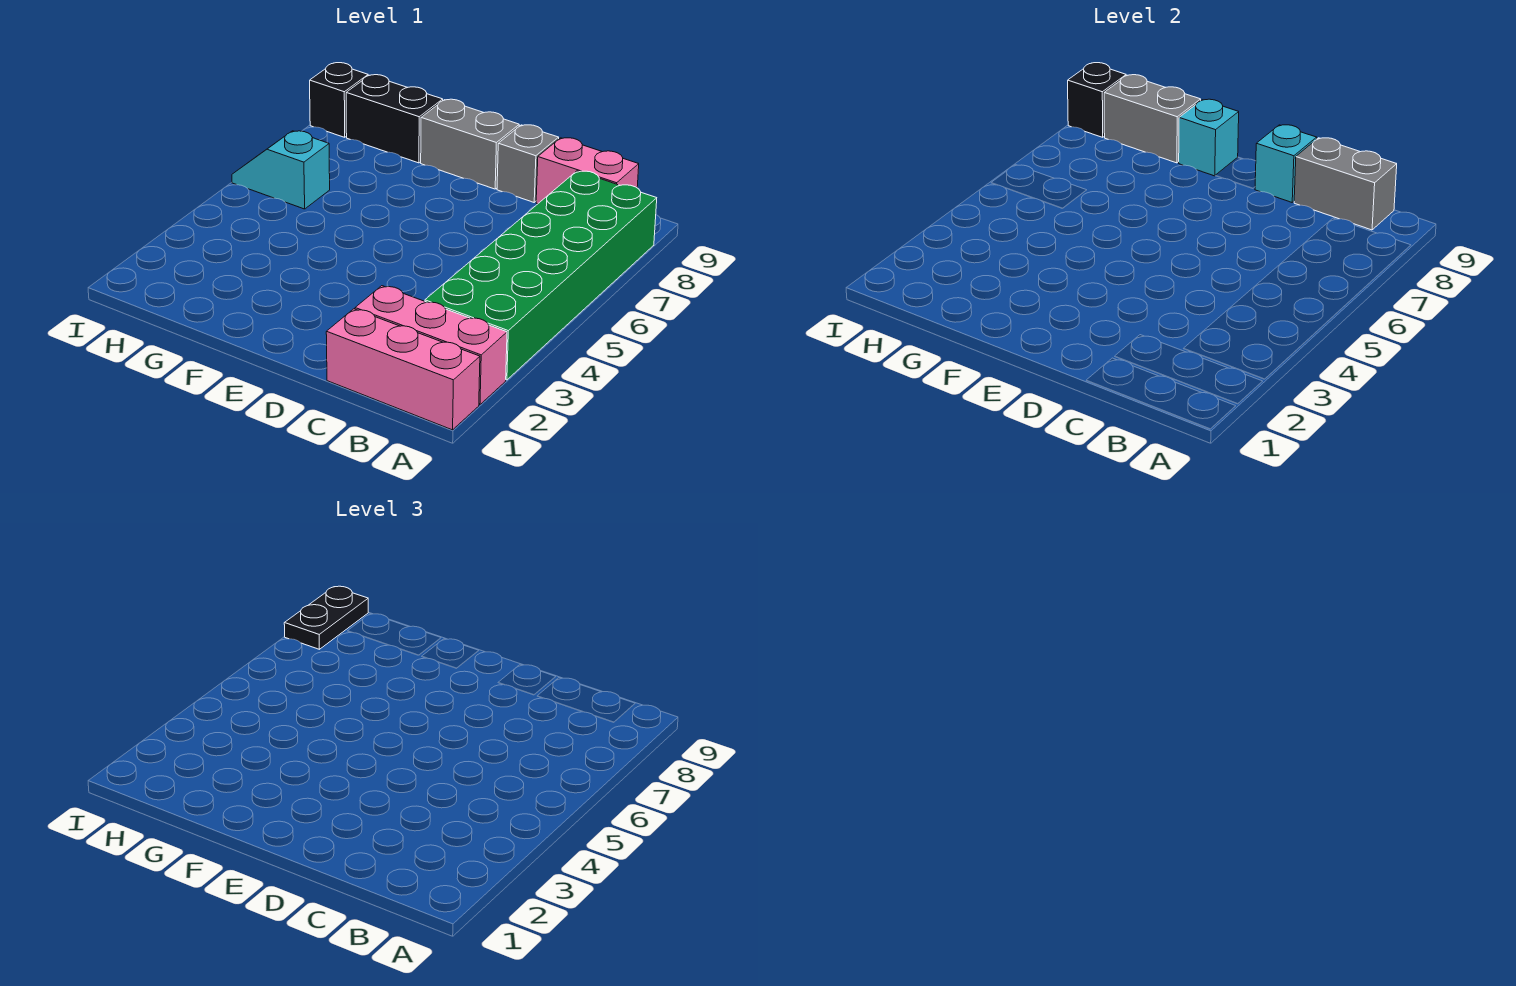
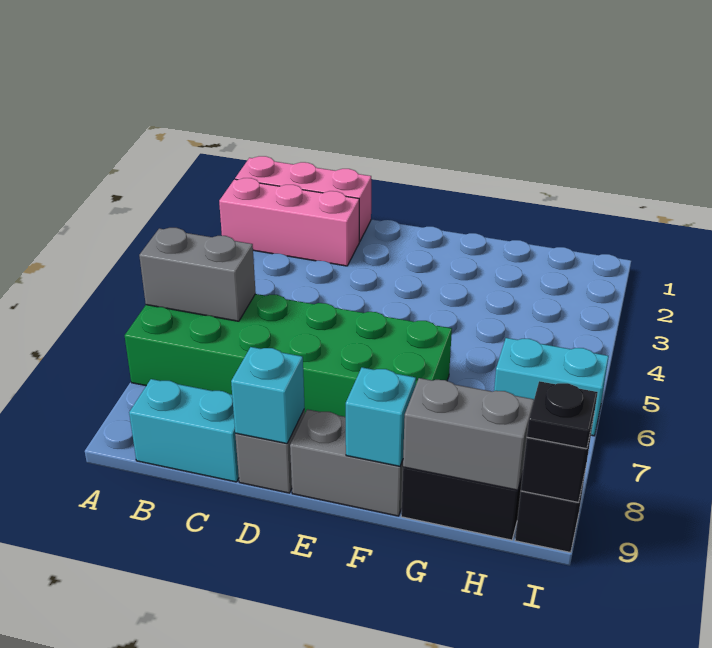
green brick A3:B8 level 1 -> green brick A6:F7 level 1
pink brick B9:C9 level 1 -> cyan brick B9:C9 level 1
grey brick B9:C9 level 2 -> grey brick A6:B6 level 2
cyan slope H6:I6 level 1 top H -> cyan brick H6:I6 level 1
black plate I8:I9 level 3 -> black plate I9 level 3

